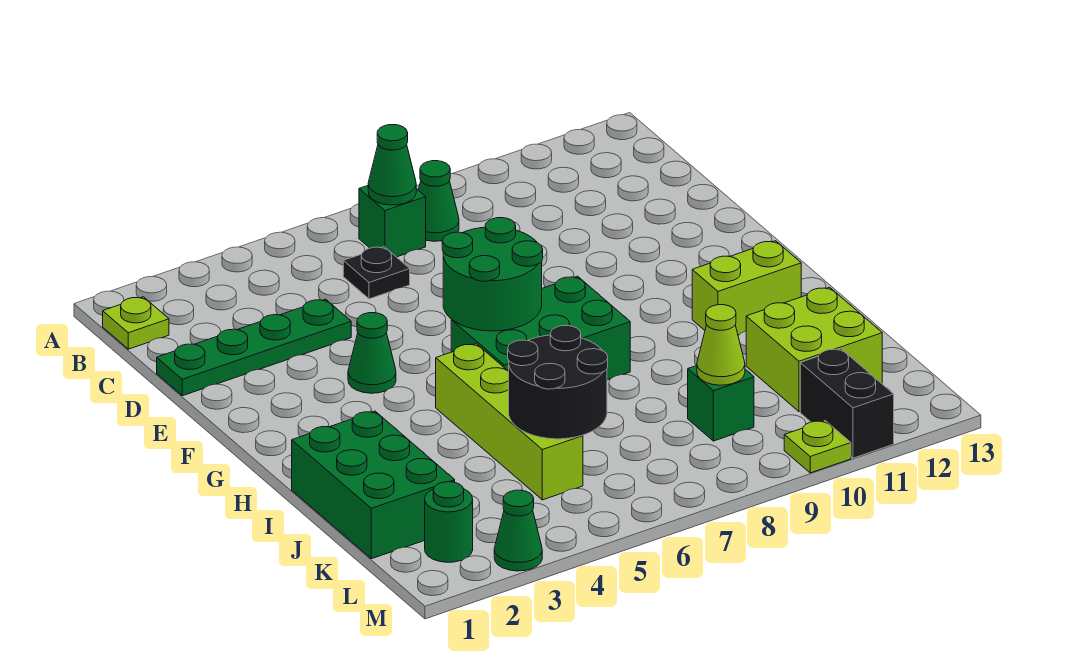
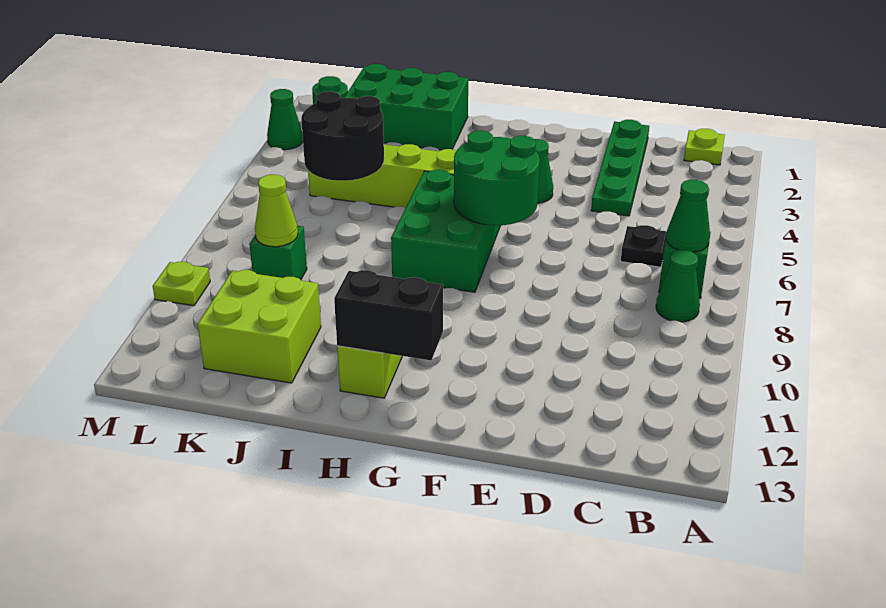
black brick L11:M11 level 1 -> black brick G12:H12 level 2

